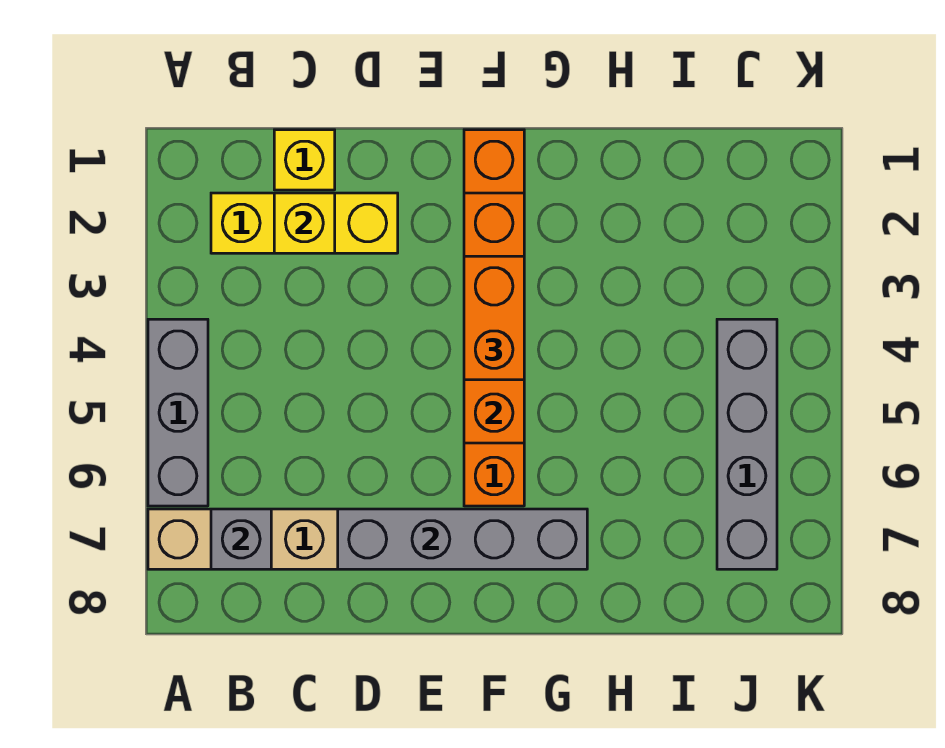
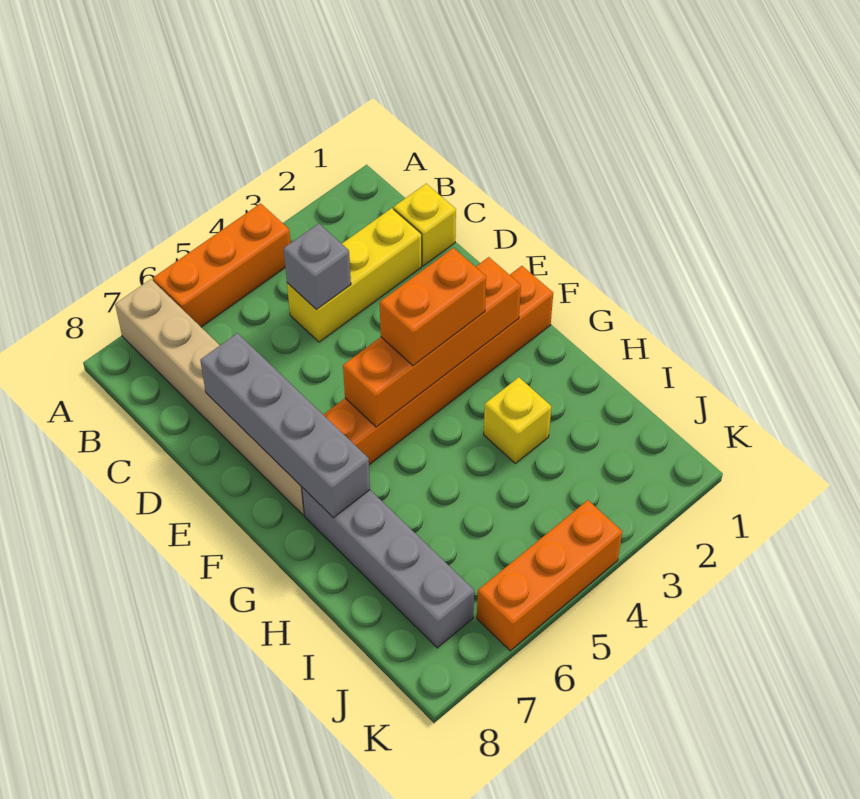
grey brick A4:A6 level 1 -> orange brick A4:A6 level 1
yellow brick B2:D2 level 1 -> yellow brick C2:C4 level 1
grey brick B7 level 2 -> grey brick C4 level 2
yellow brick C2 level 2 -> yellow brick H3 level 1
grey brick J4:J7 level 1 -> grey brick G7:J7 level 1
none -> orange brick K4:K6 level 1

